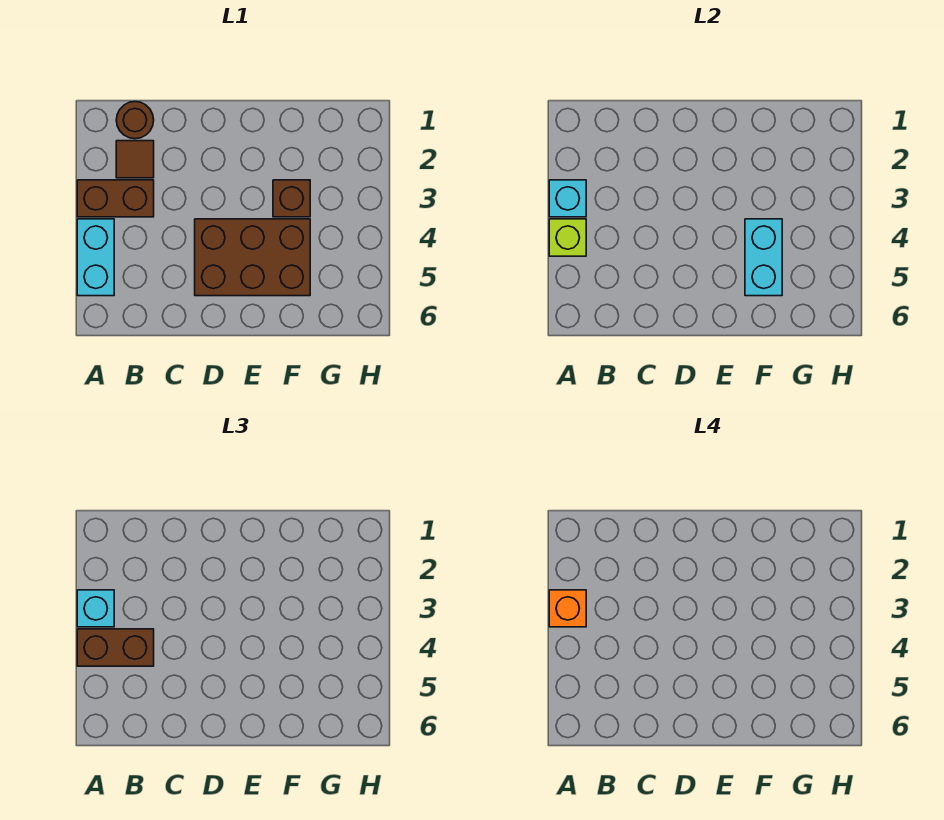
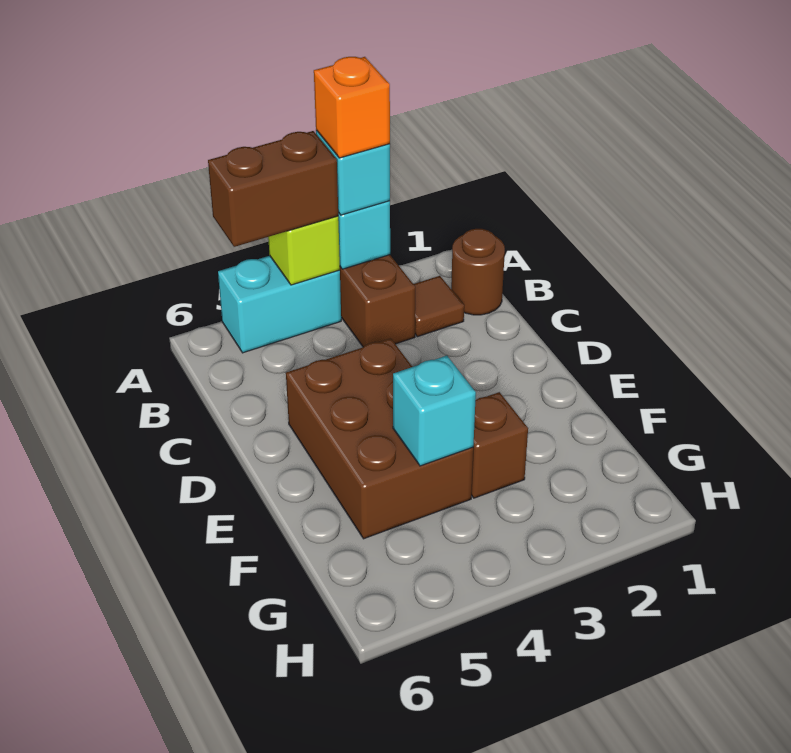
brown brick A4:B4 level 3 -> brown brick A4:A5 level 3
cyan brick F4:F5 level 2 -> cyan brick F4 level 2

